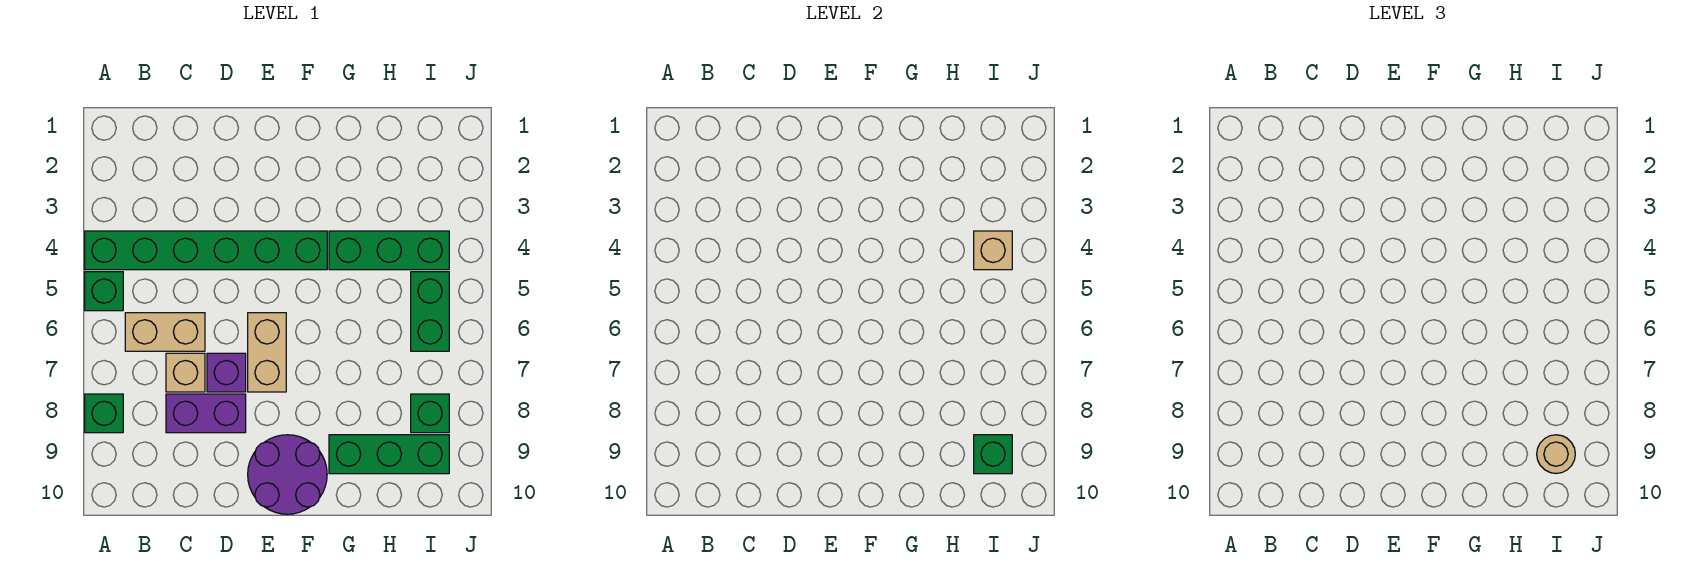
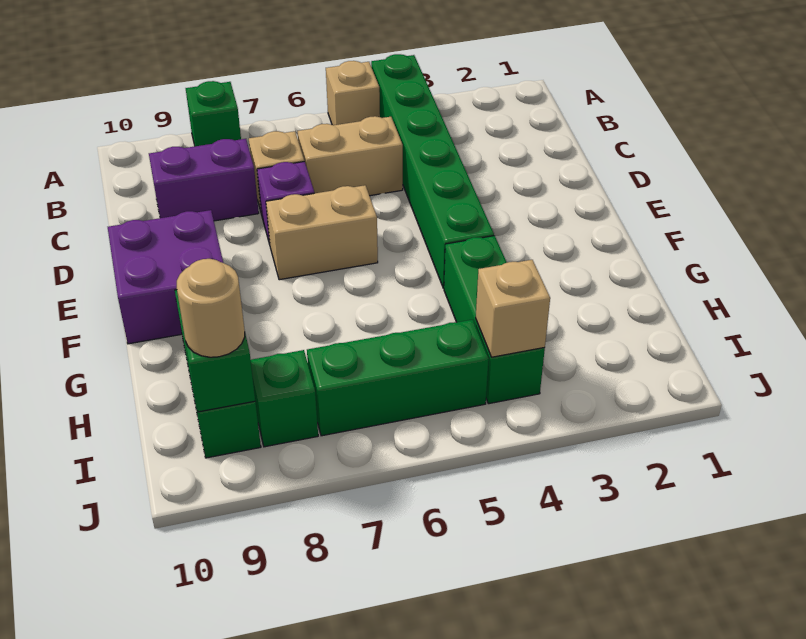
green brick A5 level 1 -> tan brick A5 level 1
tan brick B6:C6 level 1 -> tan brick C5:C6 level 1
purple brick C8:D8 level 1 -> purple brick C8:C9 level 1
purple round brick E9:F10 level 1 -> purple brick E9:F10 level 1
green brick I5:I6 level 1 -> green brick I5:I7 level 1

